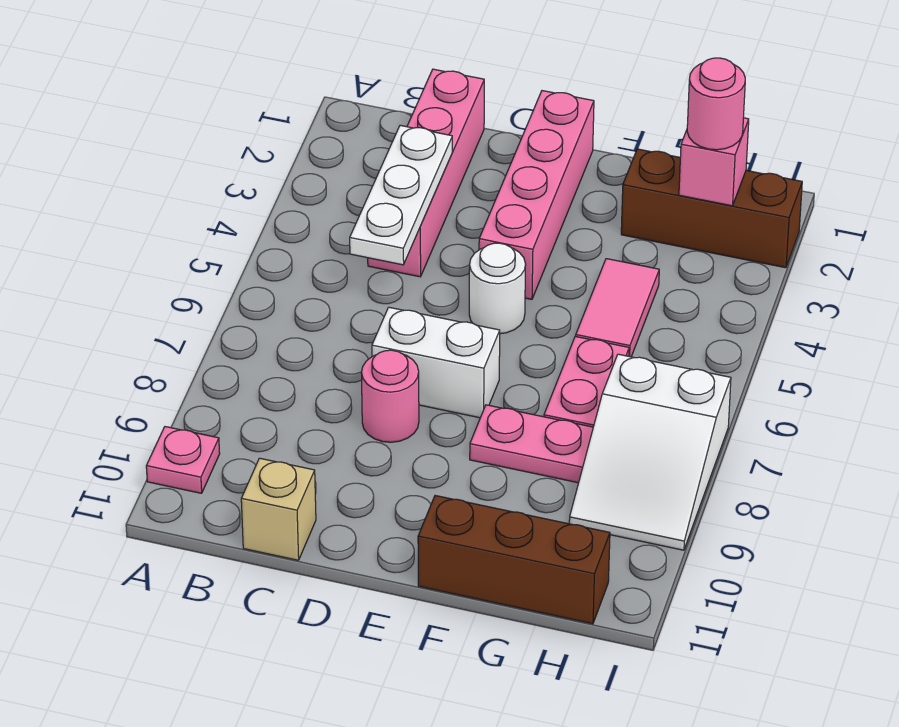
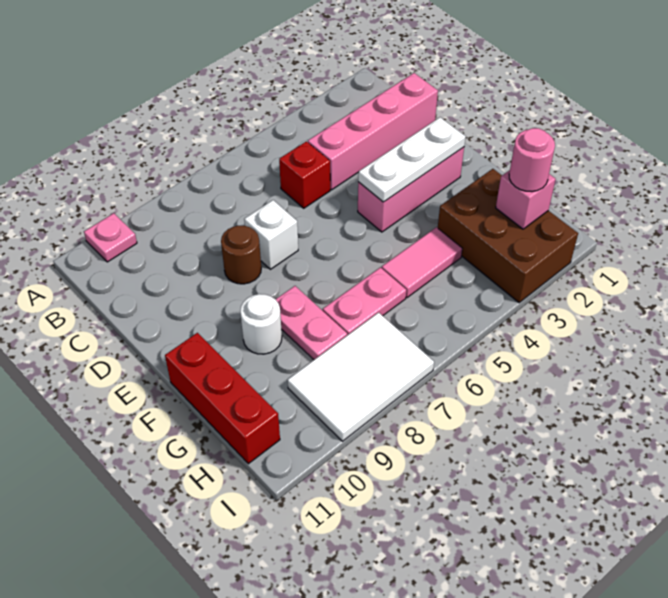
white plate C3:C5 level 2 -> white plate E2:E4 level 2
none -> red brick C5 level 1
tan brick C11 level 1 -> none
white brick D7:E7 level 1 -> white brick D7 level 1
pink round brick D8 level 1 -> brown round brick D8 level 1
pink brick E1:E4 level 1 -> pink brick E2:E4 level 1
white round brick E5 level 1 -> white round brick F9 level 1
brown brick F11:H11 level 1 -> red brick F11:H11 level 1
brown brick G2:I2 level 1 -> brown brick G2:I3 level 1
white slope H7:I9 level 1 top 7 -> white tile H7:I9 level 1

